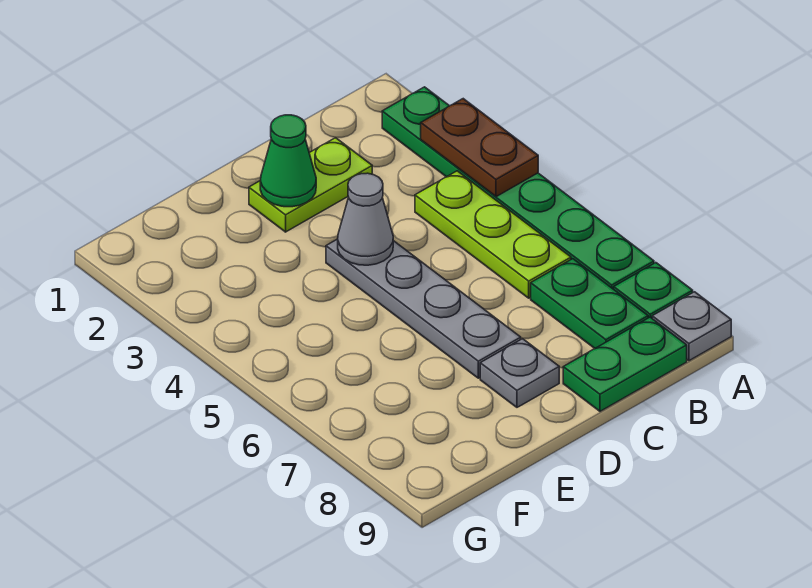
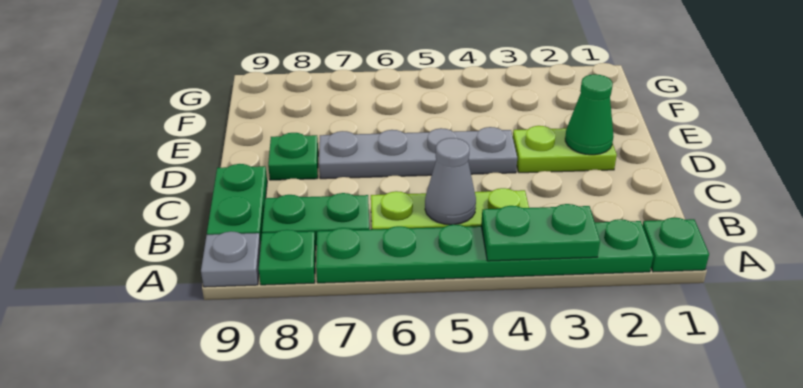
none -> green plate A1 level 1
brown plate A3:A4 level 2 -> green plate A3:A4 level 2
lime plate C2:D2 level 1 -> lime plate D2:D3 level 1
grey cone D4 level 2 -> grey cone B5 level 2
grey plate D8 level 1 -> green plate D8 level 1

